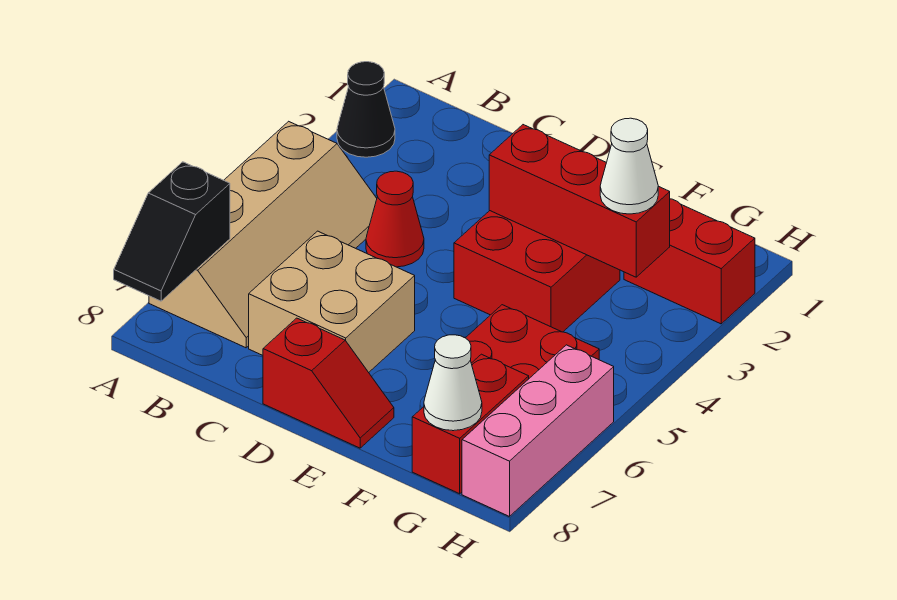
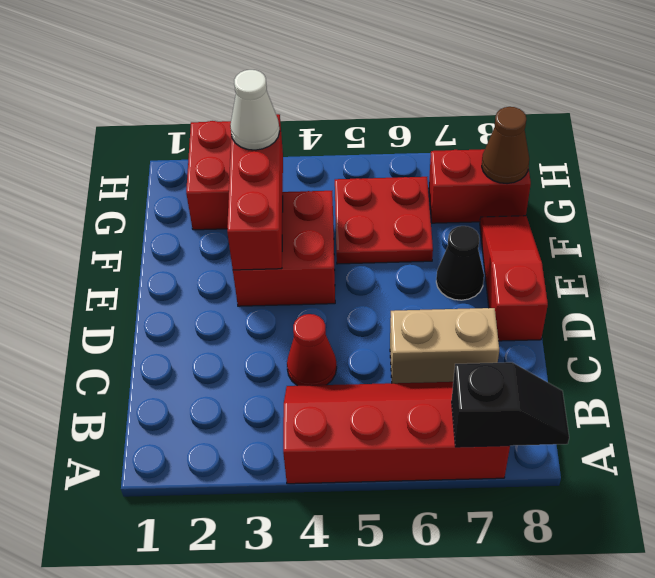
black cone A2 level 1 -> black cone E7 level 1
tan slope A4:B7 level 1 top A -> red slope A4:B7 level 1 top A
tan brick C6:D7 level 1 -> tan brick C6:C7 level 1
red slope D8:E8 level 1 top D -> red slope D8:F8 level 1 top D
white cone G8 level 2 -> brown cone G8 level 2
pink brick H6:H8 level 1 -> none

